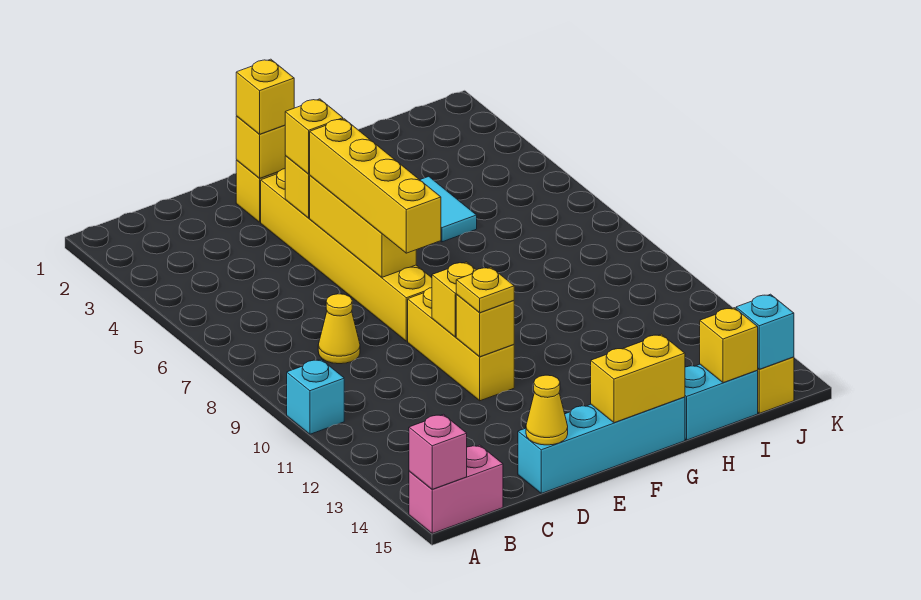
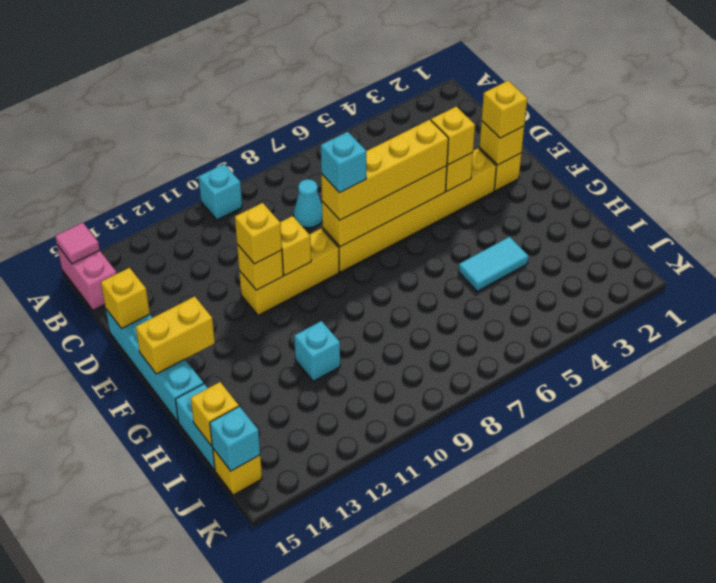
pink brick A15 level 2 -> pink tile A15 level 2
yellow cone C8 level 1 -> cyan cone C8 level 1
yellow cone D15 level 2 -> yellow brick D15 level 2
yellow brick E5:E7 level 2 -> yellow brick E5:E8 level 2
none -> cyan brick E8 level 4
yellow plate E11 level 3 -> yellow brick E11 level 3
yellow brick F15:G15 level 2 -> yellow brick F14:F15 level 2
none -> cyan brick H11 level 1

